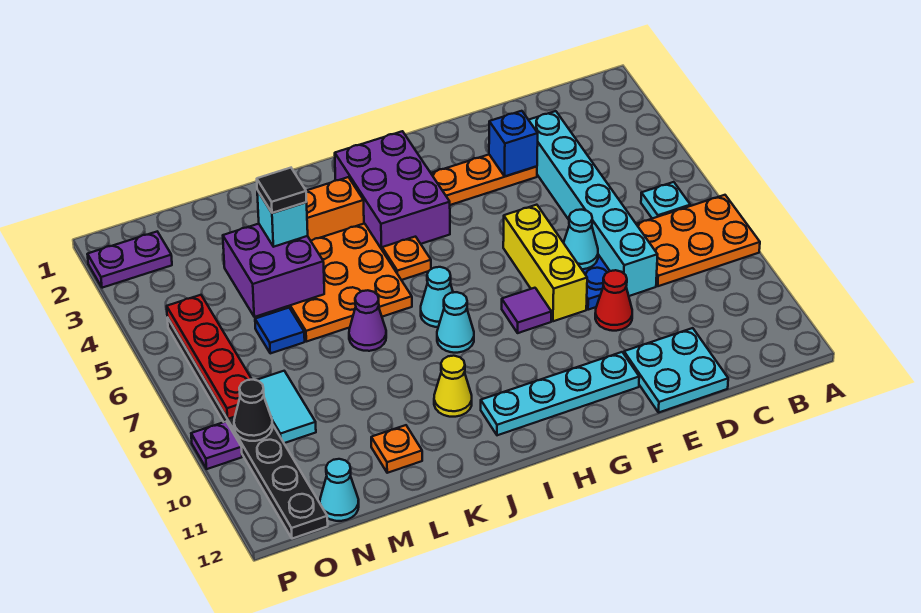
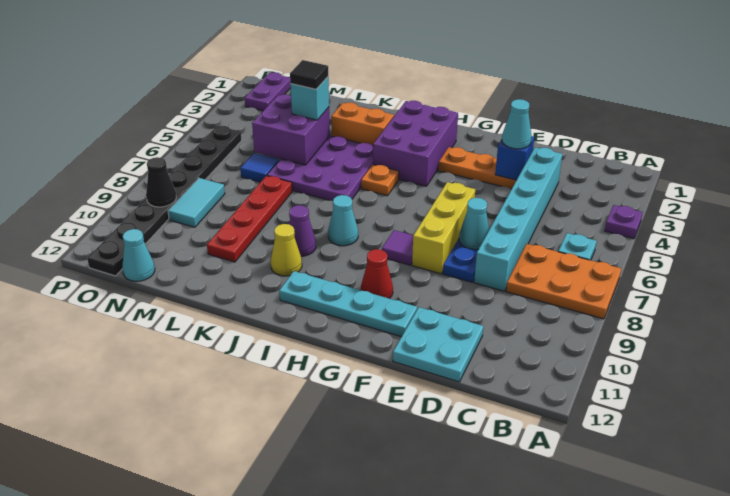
red cone E9 level 1 -> red cone G10 level 1
cyan cone I7 level 1 -> cyan cone E3 level 3
orange plate J4:L6 level 1 -> purple plate J4:L6 level 1
purple cone K7 level 1 -> purple cone J9 level 1
orange plate L11 level 1 -> none
purple plate O2:P2 level 1 -> purple plate O1:O2 level 1
red plate O5:O8 level 2 -> red plate L7:L10 level 1
purple plate P9 level 1 -> purple plate A4 level 1

